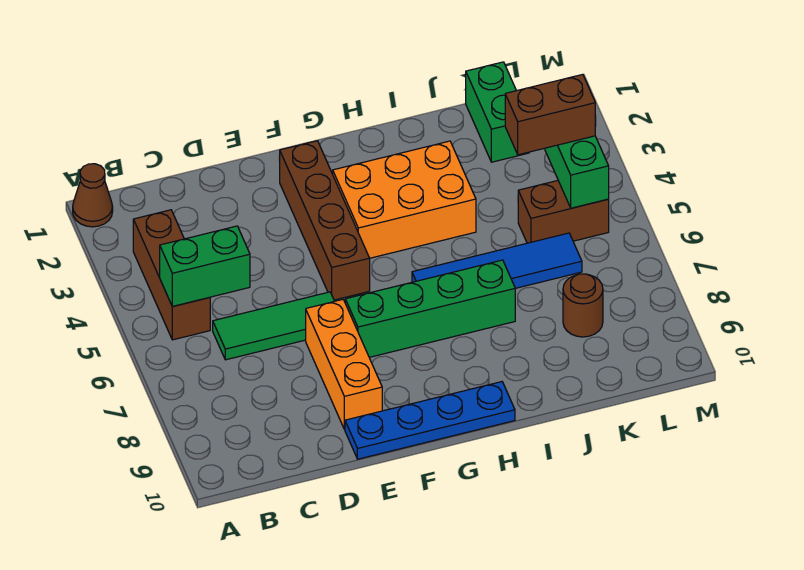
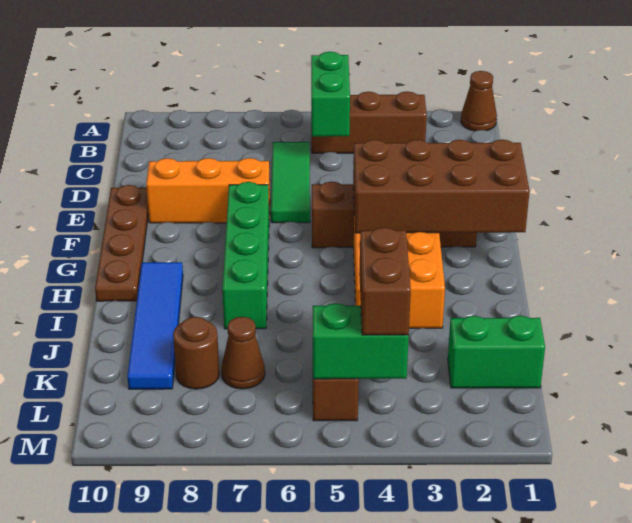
blue plate E10:H10 level 1 -> brown plate E10:H10 level 1
none -> brown brick F1:G4 level 2
blue tile H6:K6 level 1 -> blue tile H9:K9 level 1
none -> brown cone K7 level 1

